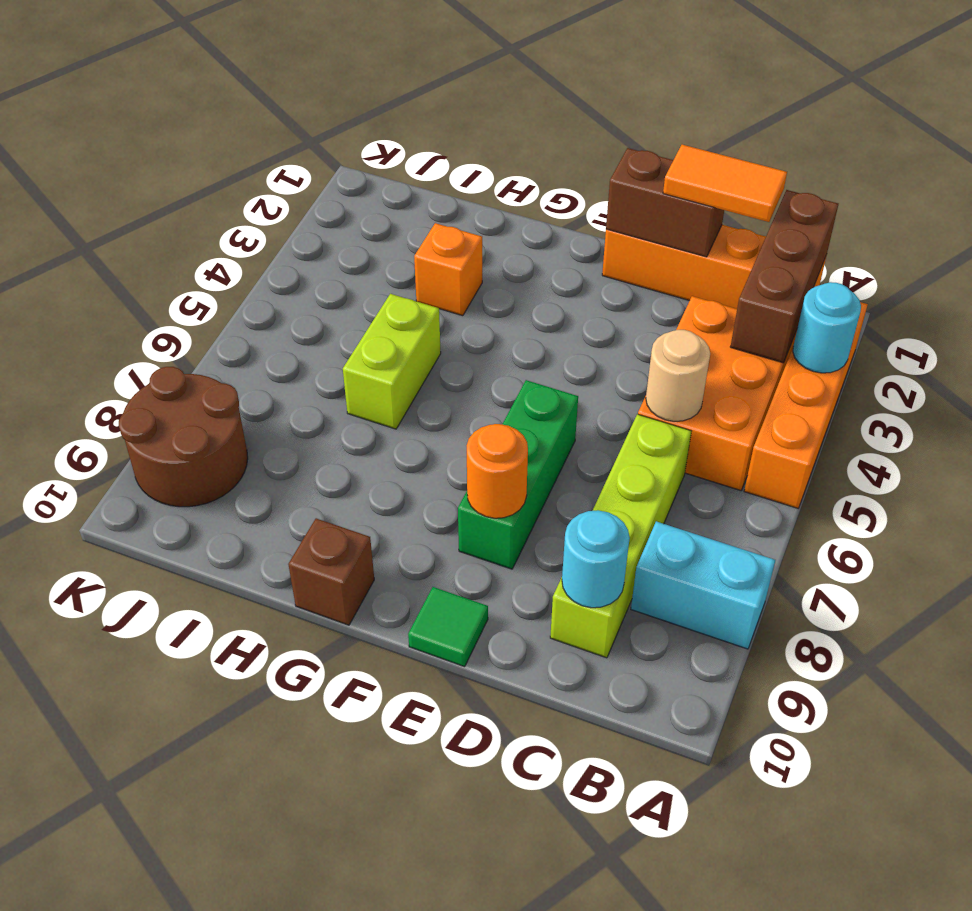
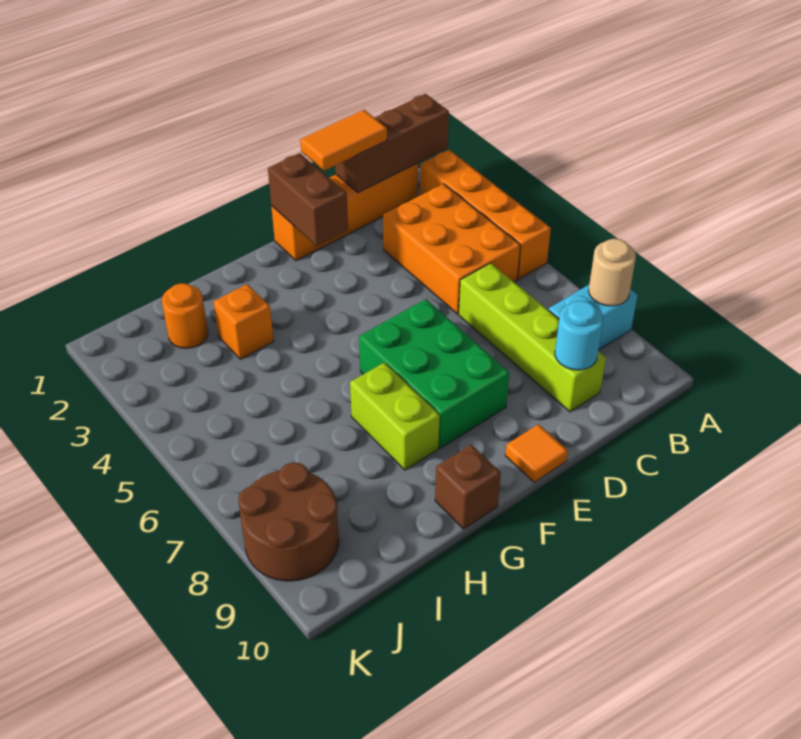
cyan round brick A3 level 2 -> none
brown brick B1:B3 level 2 -> brown brick A1:C1 level 2
tan round brick C5 level 2 -> tan round brick A8 level 2
brown brick D1:E1 level 2 -> brown brick E1:E2 level 2
green brick E6:E8 level 1 -> green brick E6:F8 level 1
orange round brick E8 level 2 -> orange round brick I2 level 1
green tile E10 level 1 -> orange tile E10 level 1
lime brick H5:H6 level 1 -> lime brick G7:G8 level 1

